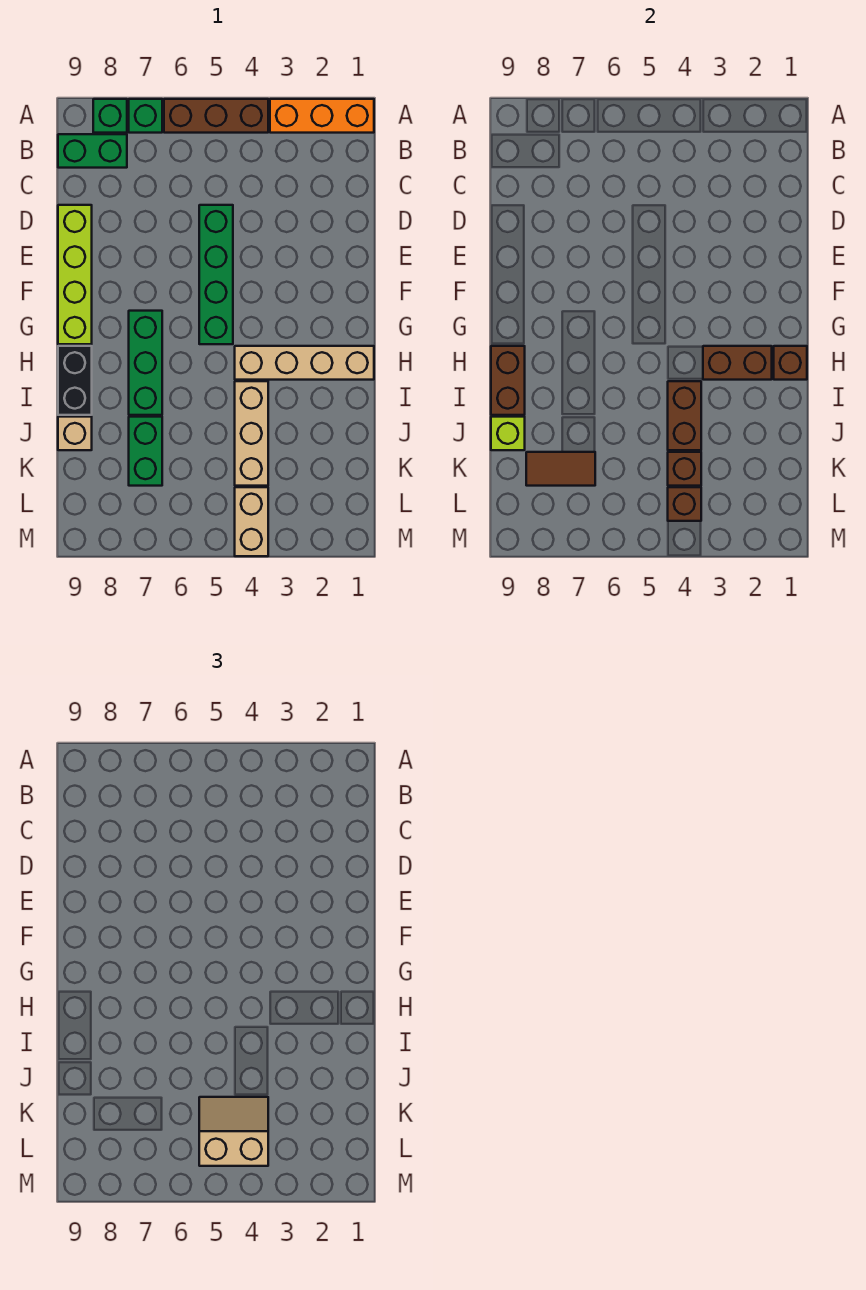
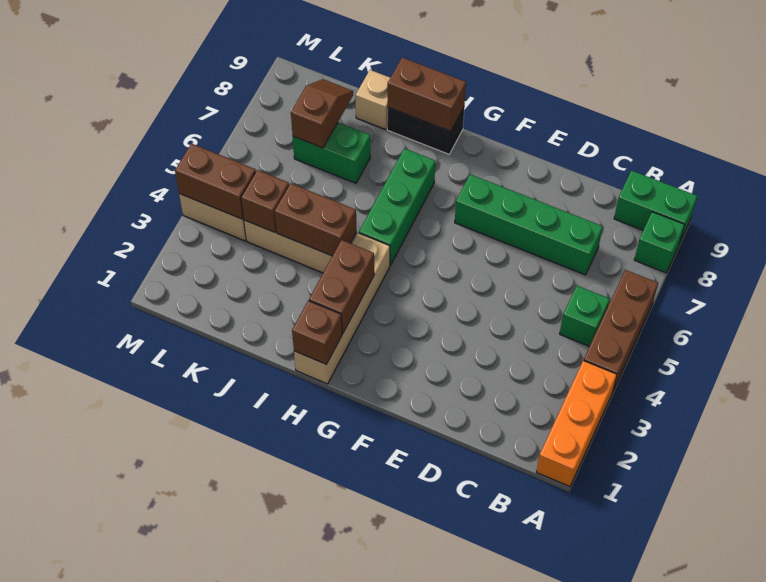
green brick A7 level 1 -> green brick B5 level 1
green brick B8:B9 level 1 -> green brick A9:B9 level 1
green brick D5:G5 level 1 -> green brick C7:F7 level 1
lime brick D9:G9 level 1 -> none
green brick G7:I7 level 1 -> green brick H5:H7 level 1
lime brick J9 level 2 -> none
tan slope K4:L5 level 3 top L -> none
brown tile K7:K8 level 2 -> brown slope K7:K8 level 2 top 7
brown brick L4 level 2 -> brown brick L4:M4 level 2

